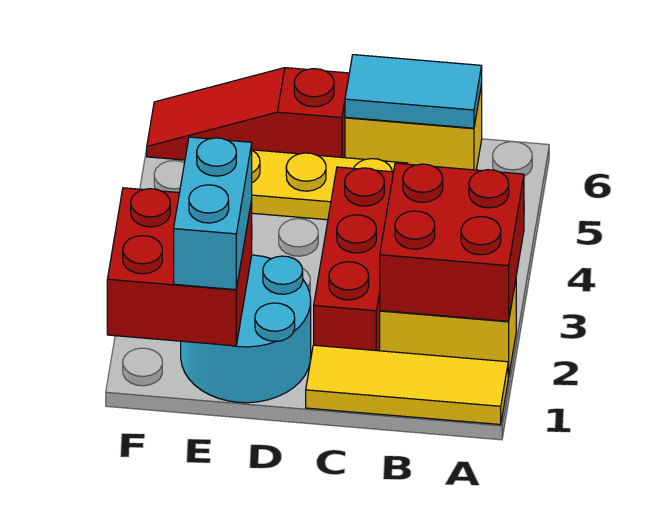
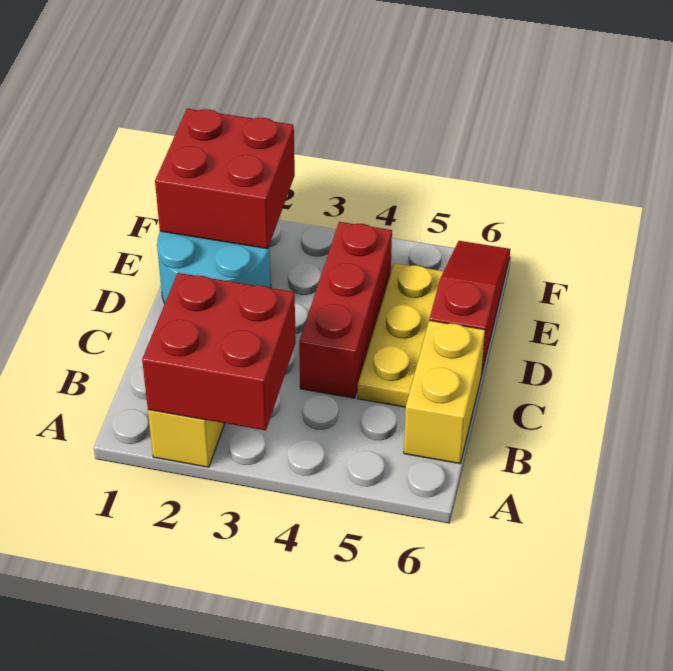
yellow tile A1:C1 level 1 -> none
cyan tile B6:C6 level 2 -> none
red brick C2:C4 level 1 -> red brick C4:E4 level 1
cyan brick E1:E2 level 3 -> none

